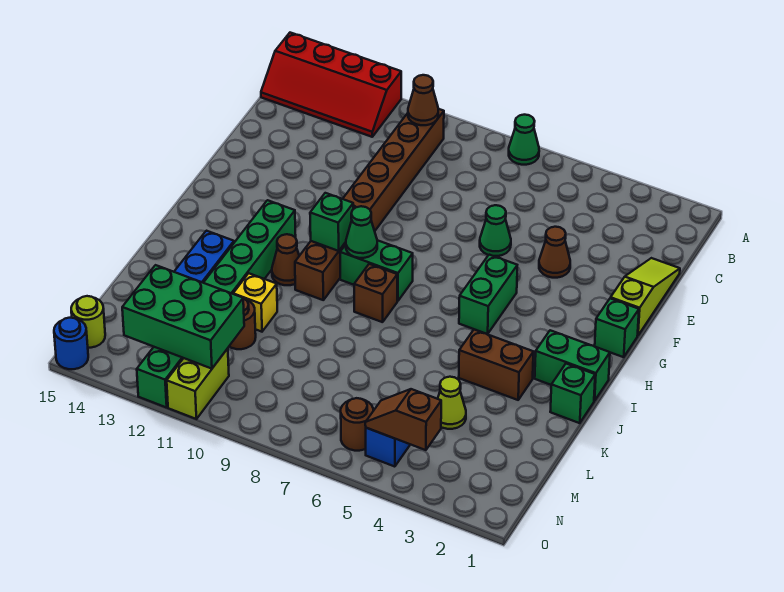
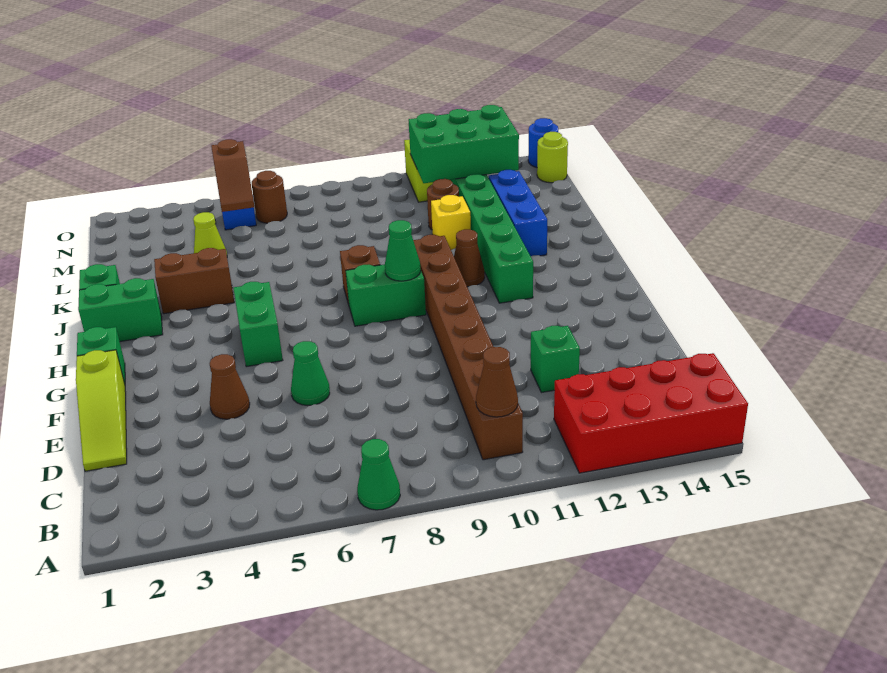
red slope A12:B15 level 1 top A -> red brick A12:B15 level 1
green brick H10 level 2 -> green brick D12 level 1
brown slope N4:N5 level 2 top 4 -> brown slope M5:N5 level 2 top N

